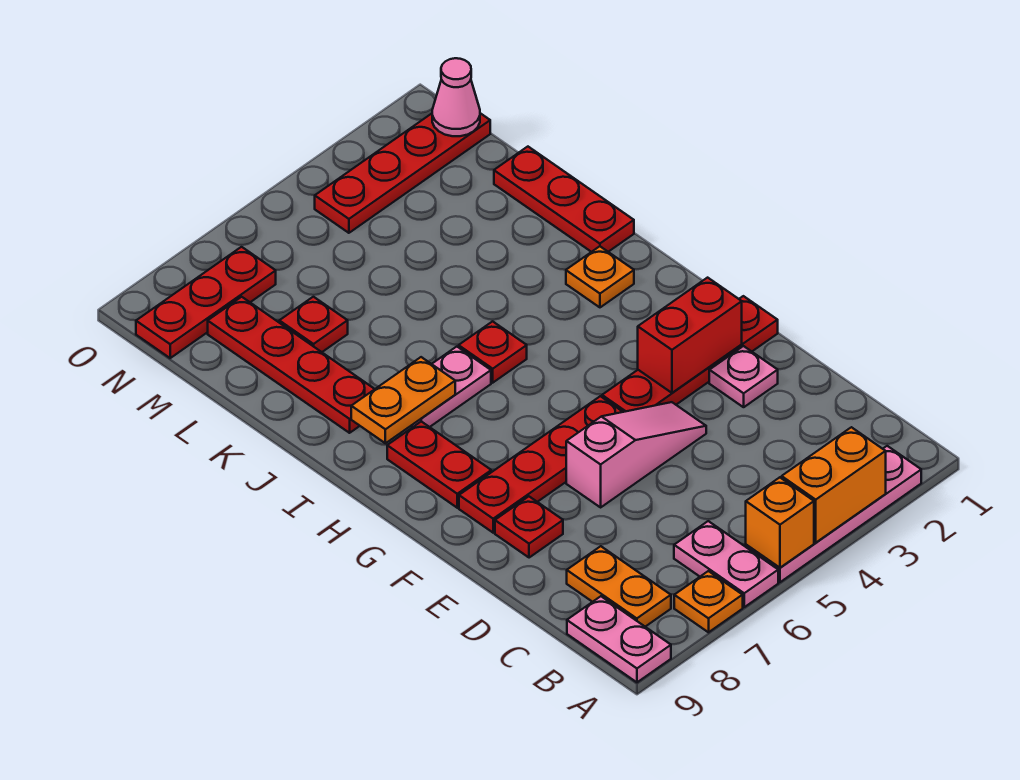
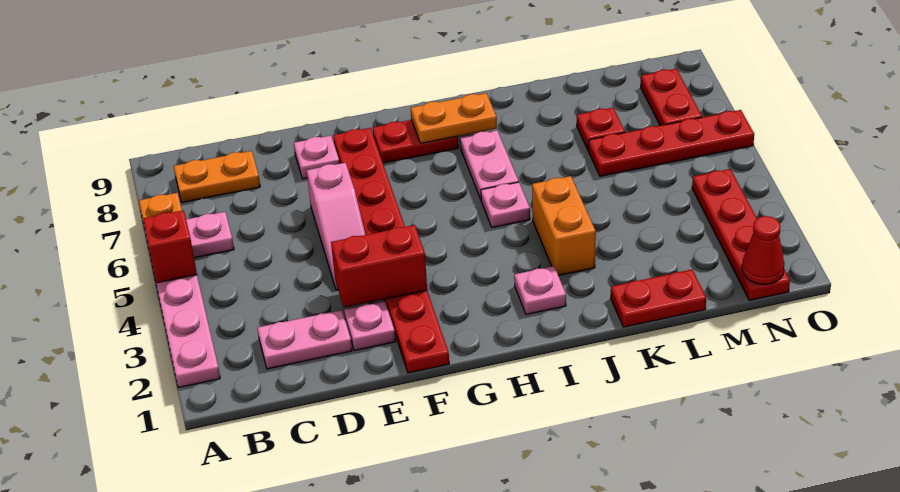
orange brick A3:A4 level 2 -> orange brick J3:J4 level 1
orange brick A5 level 2 -> red brick A5 level 2
pink plate A9:B9 level 1 -> pink plate C2:D2 level 1
red plate E8 level 1 -> pink plate E8 level 1
red brick F2:F3 level 2 -> red brick E3:F3 level 2
orange plate I2 level 1 -> pink plate I2 level 1
red plate I5 level 1 -> pink plate I5 level 1
orange plate I7:I8 level 2 -> orange plate H8:I8 level 2
red plate J1:L1 level 1 -> red plate K1:L1 level 1
red plate J8:M8 level 1 -> red plate L6:O6 level 1
pink cone N1 level 2 -> red cone N1 level 2
red plate N7:N9 level 1 -> red plate N7:N8 level 1

